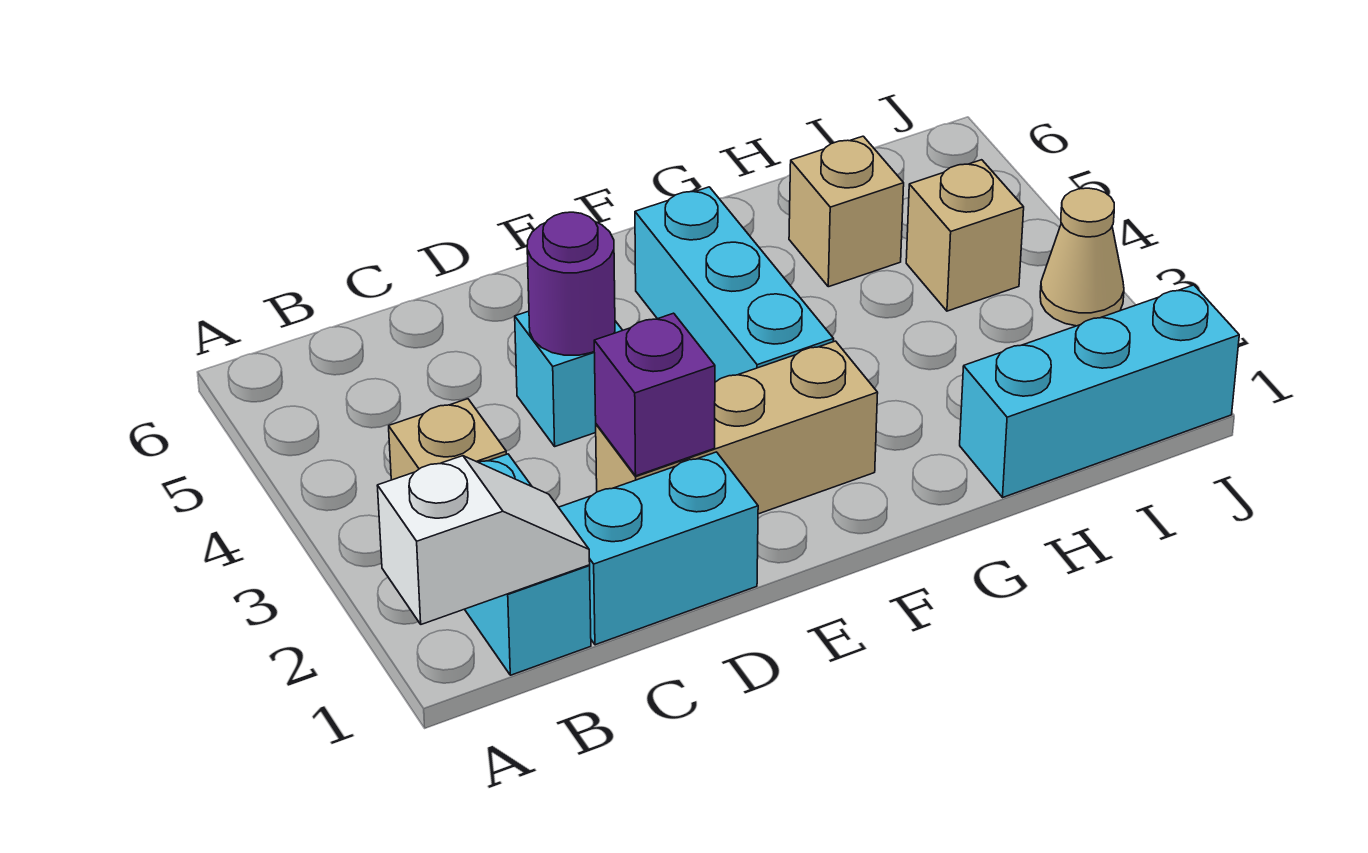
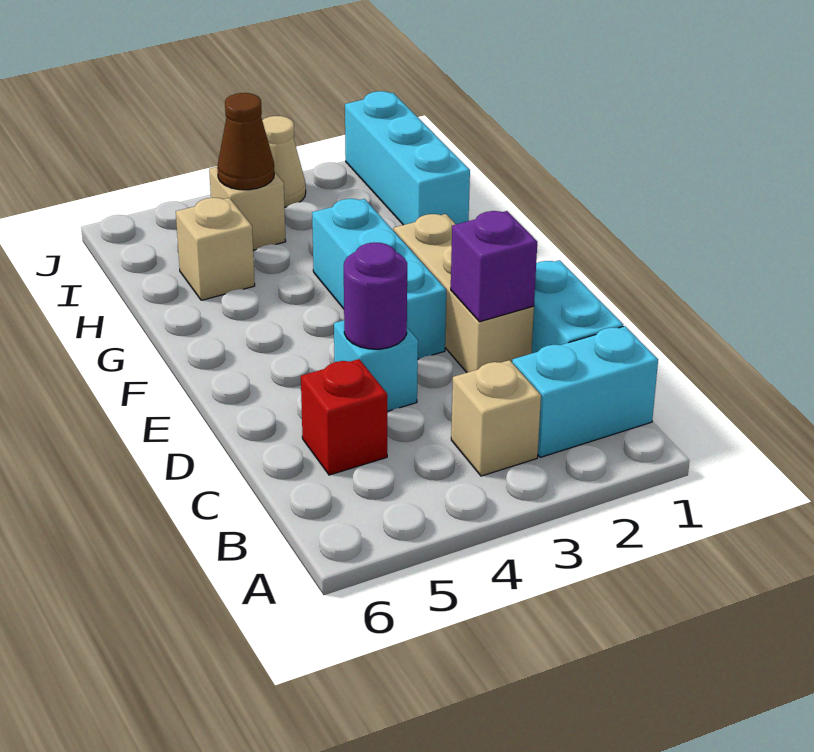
white slope A1:B1 level 2 top A -> none
none -> red brick C5 level 1
cyan brick F3:F5 level 1 -> cyan brick E3:G3 level 1
none -> brown cone I4 level 2

